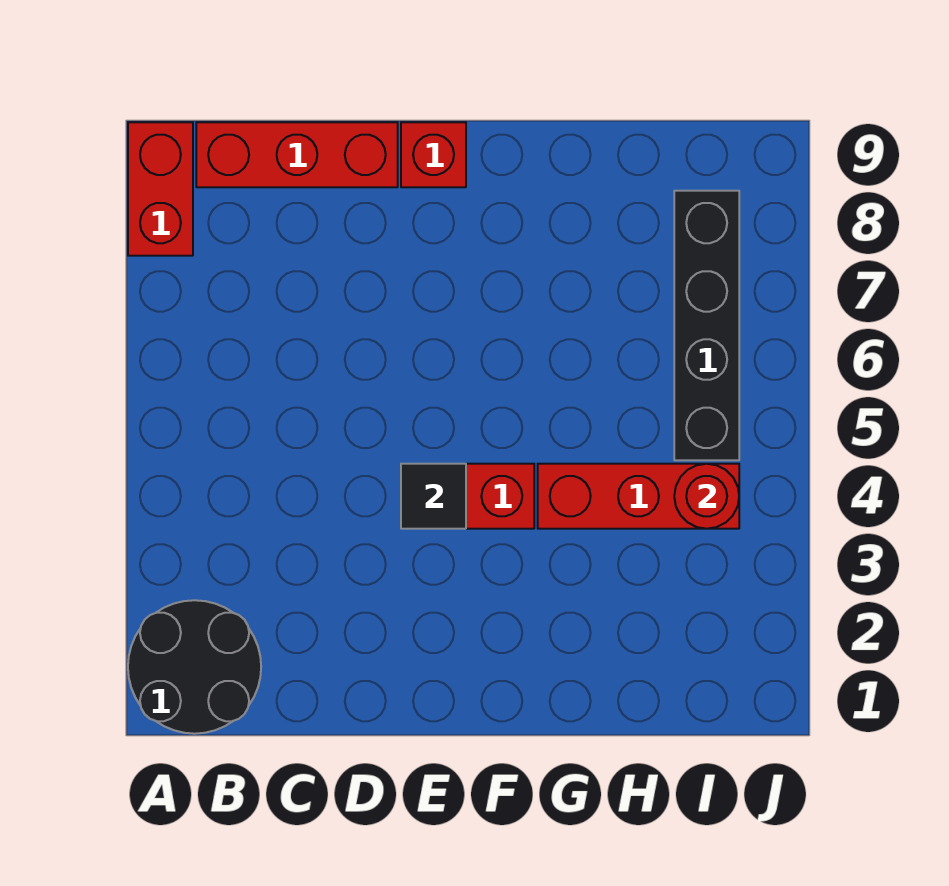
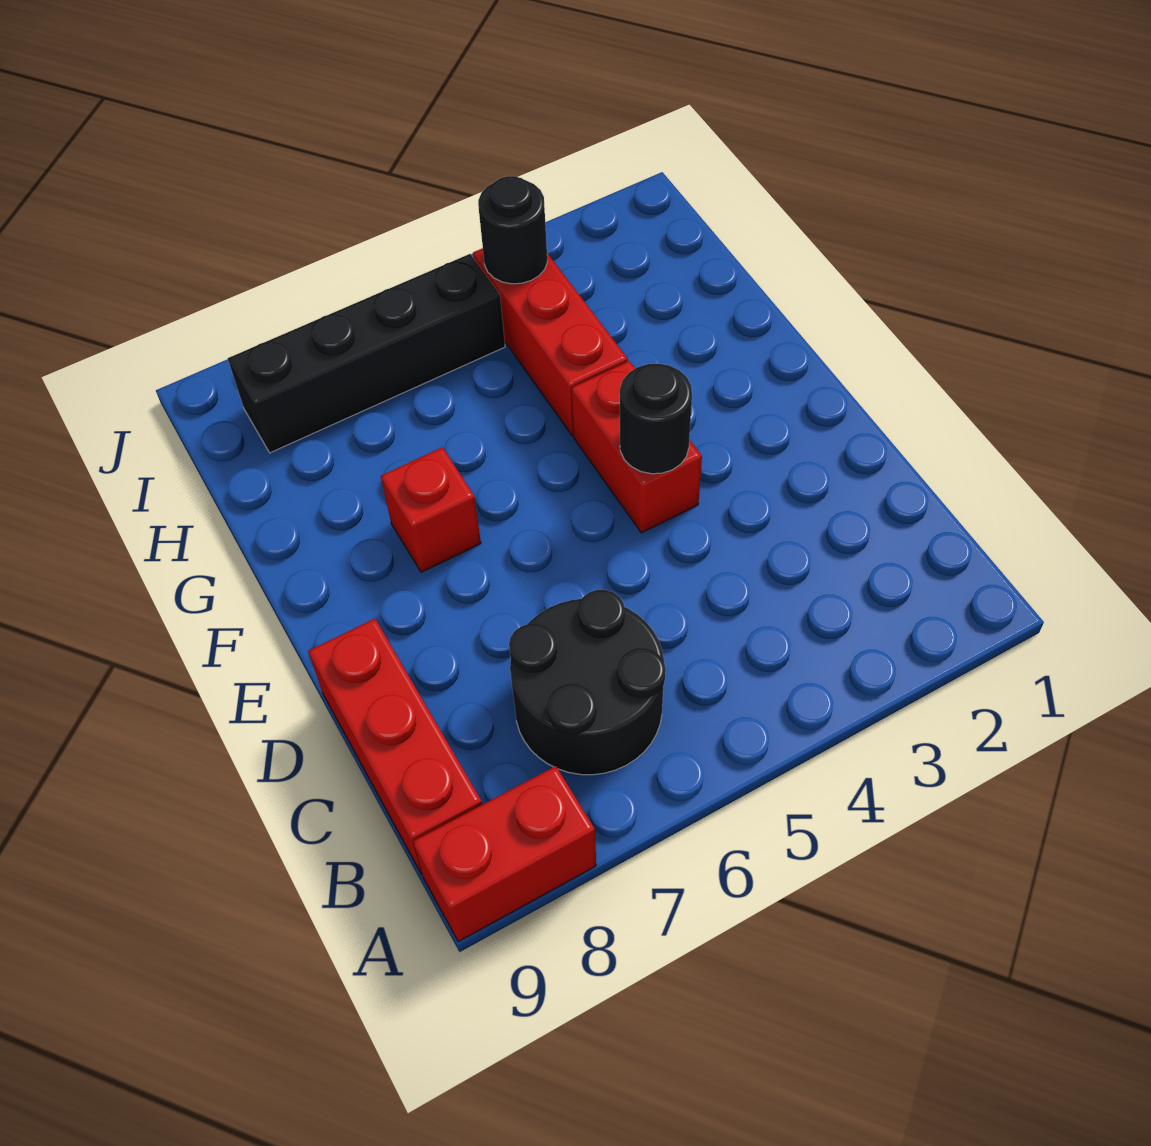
black round brick A1:B2 level 1 -> black round brick B6:C7 level 1
black tile E4 level 2 -> black round brick E4 level 2
red brick E9 level 1 -> red brick F7 level 1
red round brick I4 level 2 -> black round brick I4 level 2

